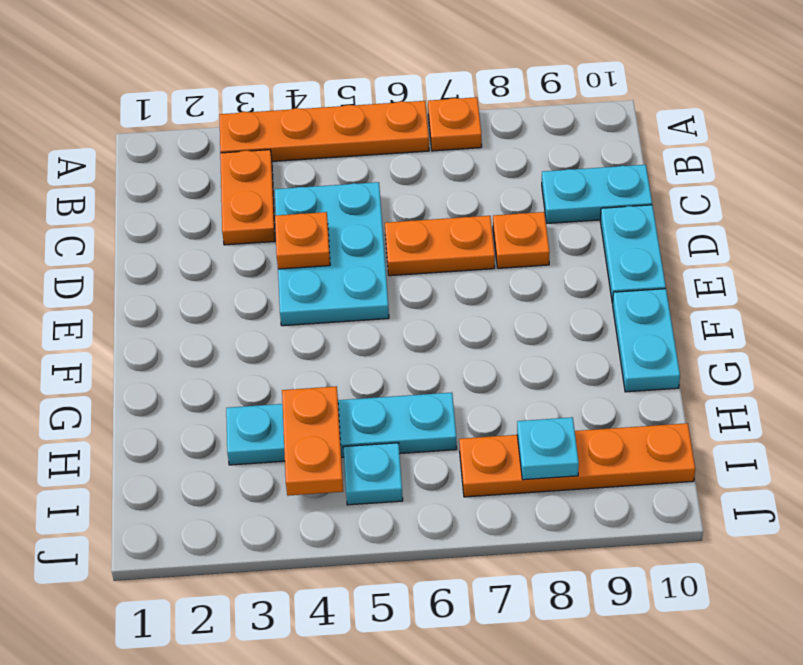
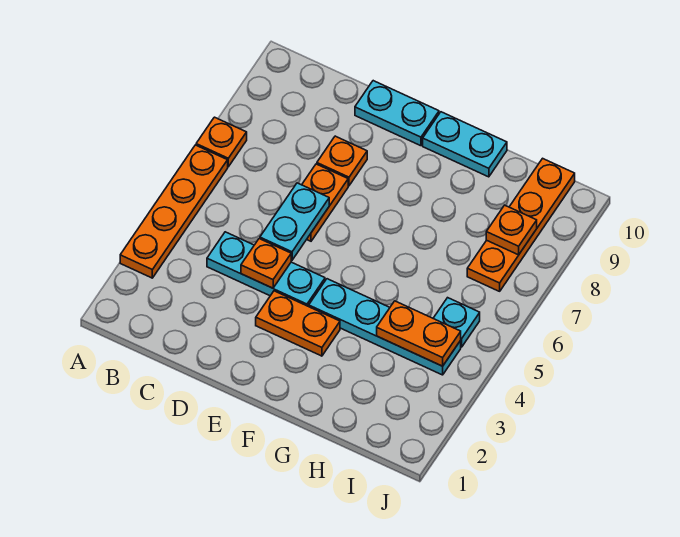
orange plate B3:C3 level 1 -> orange plate E3:F3 level 1
cyan plate C4:E5 level 1 -> cyan plate C4:E4 level 1
cyan plate C9:C10 level 1 -> cyan plate D5:D6 level 2
cyan plate H3:H6 level 1 -> cyan plate F4:I4 level 1
cyan plate I8 level 2 -> orange plate I8 level 2

